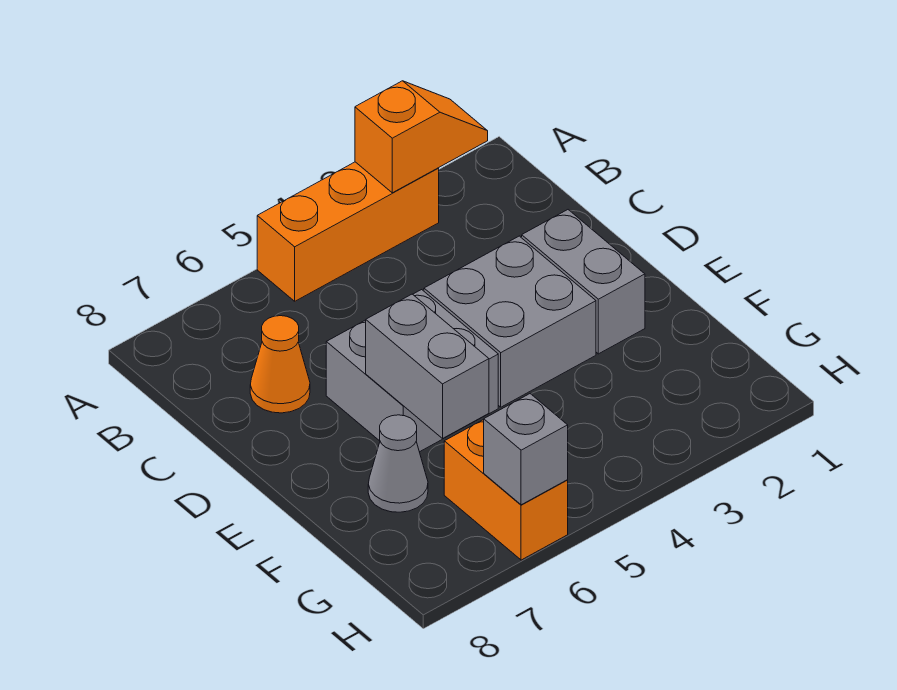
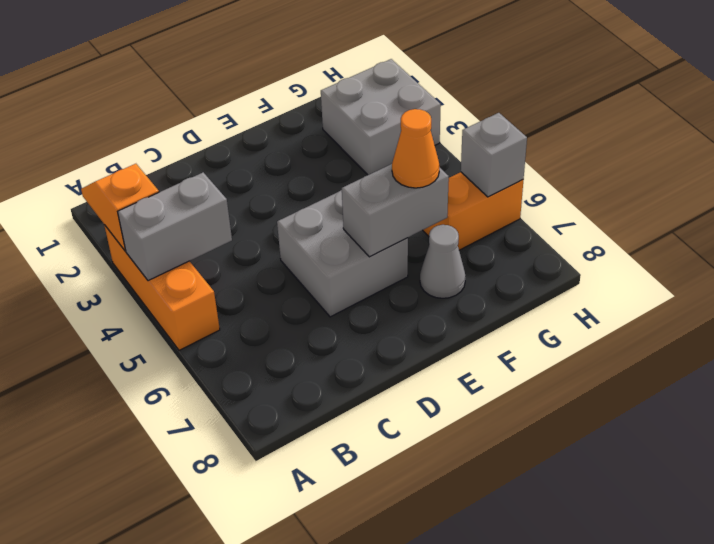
orange cone C7 level 1 -> orange cone F6 level 3
grey brick D2:E2 level 1 -> grey brick A4:B4 level 2
grey brick D3:E4 level 1 -> grey brick G2:H3 level 1

